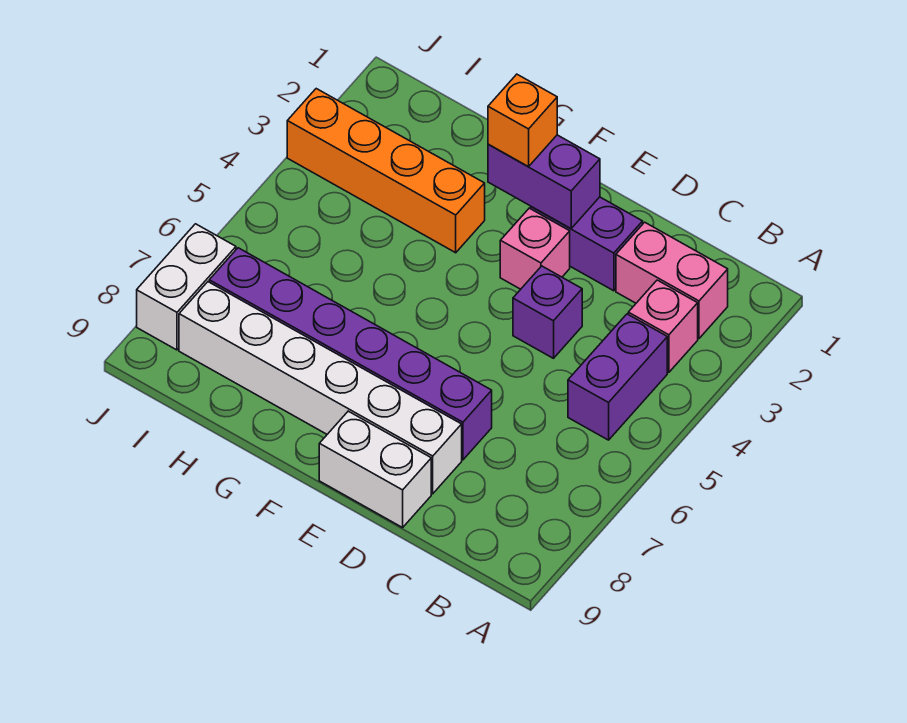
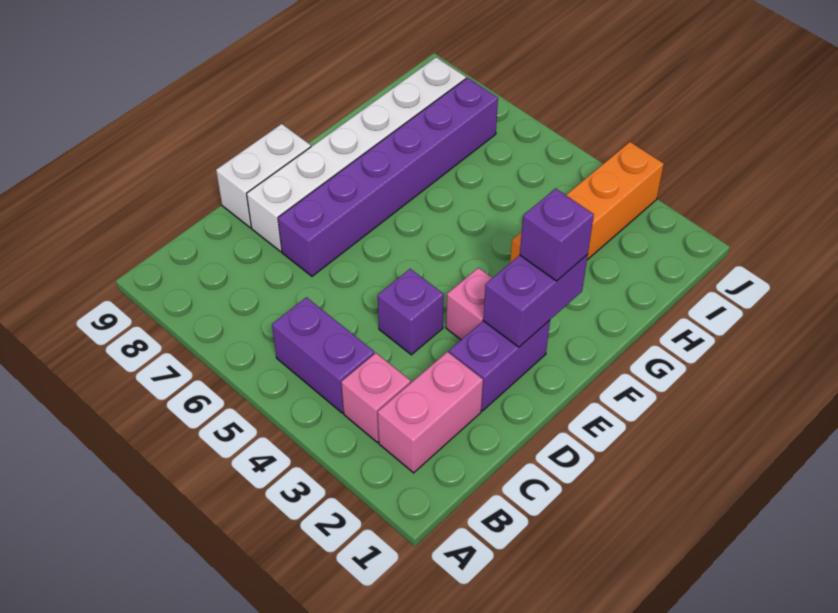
orange brick F2 level 3 -> purple brick F2 level 3
white brick J7:J8 level 1 -> none

